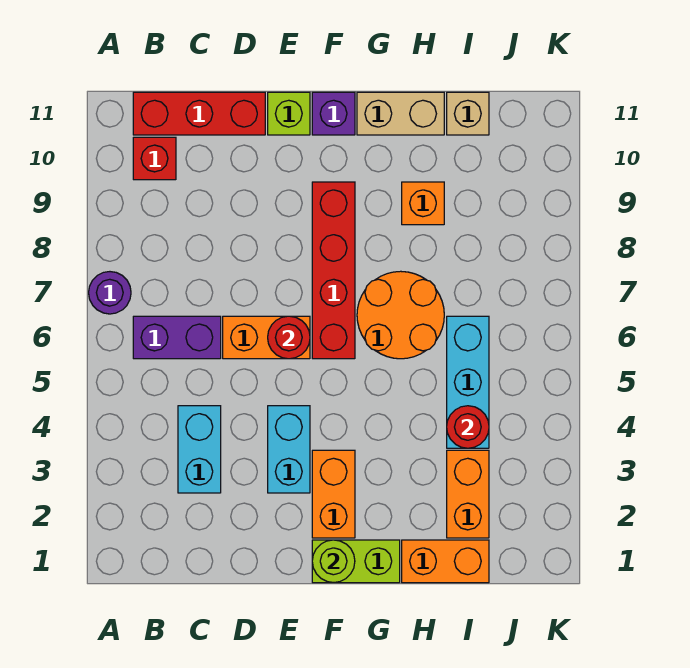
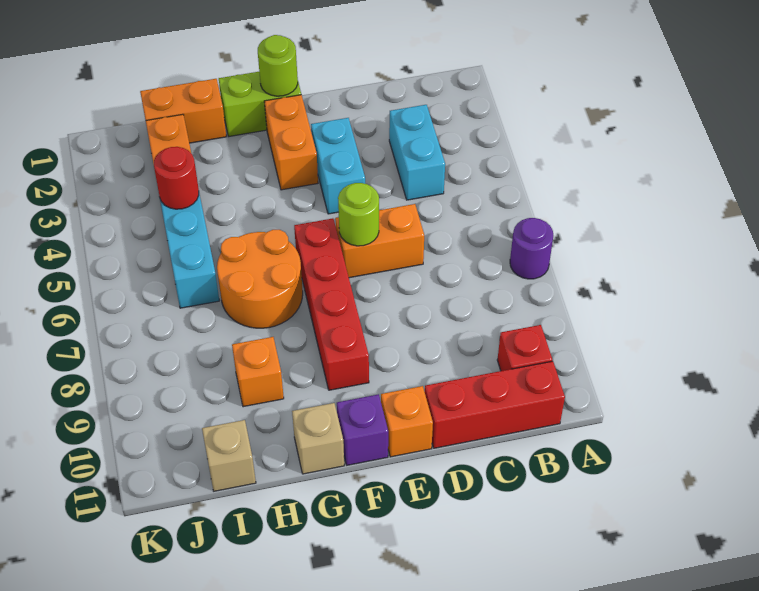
purple brick B6:C6 level 1 -> none
red round brick E6 level 2 -> lime round brick E6 level 2
lime brick E11 level 1 -> orange brick E11 level 1
tan brick G11:H11 level 1 -> tan brick G11 level 1

